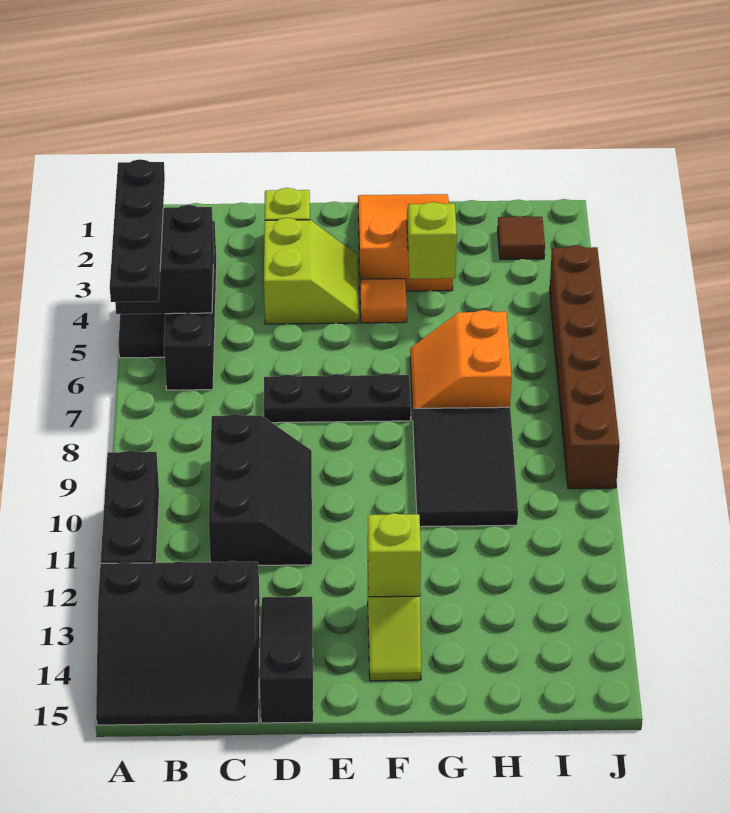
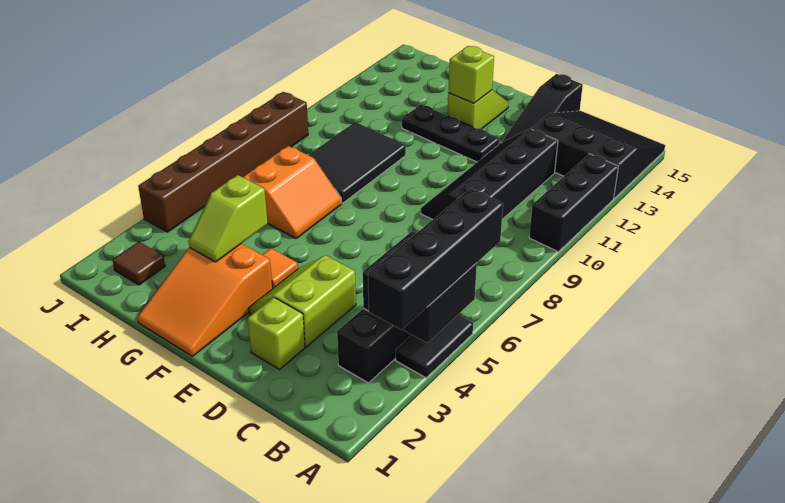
black plate A3:A6 level 3 -> black brick A3:A6 level 3
black slope C9:D11 level 1 top C -> black slope C9:D12 level 1 top C
black plate D7:F7 level 1 -> black plate E12:G12 level 1

